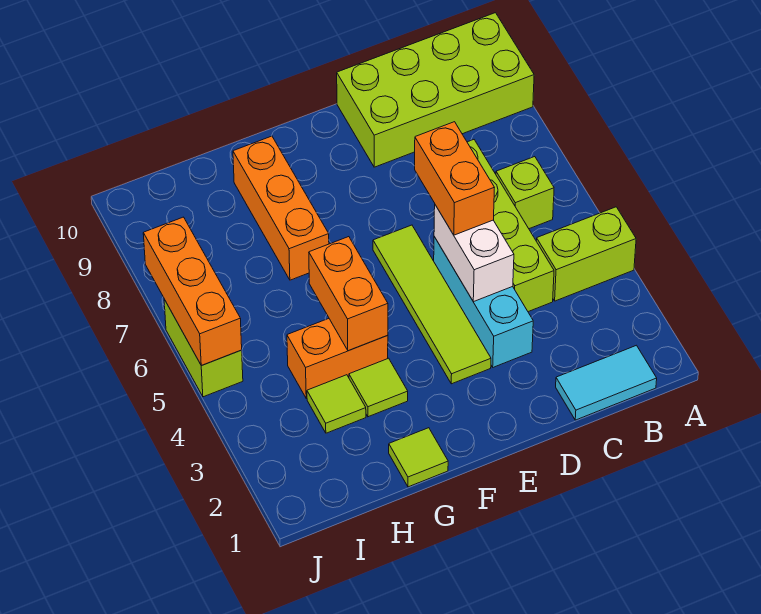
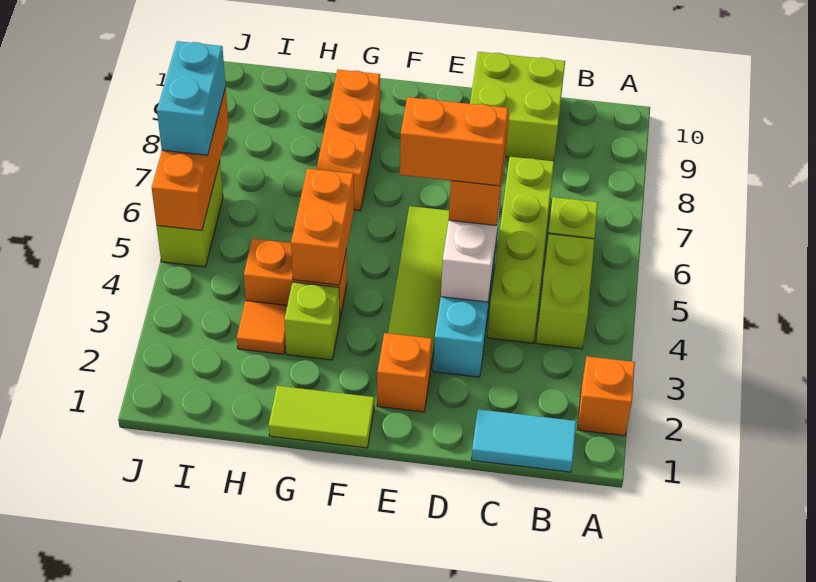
none -> orange brick A2 level 1
lime brick A4:B4 level 1 -> lime brick B4:B5 level 1
lime brick A9:D10 level 1 -> lime brick C9:D10 level 1
none -> orange brick D5:E5 level 4
none -> orange brick E2 level 1
lime tile G1 level 1 -> lime tile F1:G1 level 1
lime tile G3 level 1 -> lime brick G3 level 1
lime tile H3 level 1 -> orange tile H3 level 1
none -> cyan brick J6:J7 level 3

